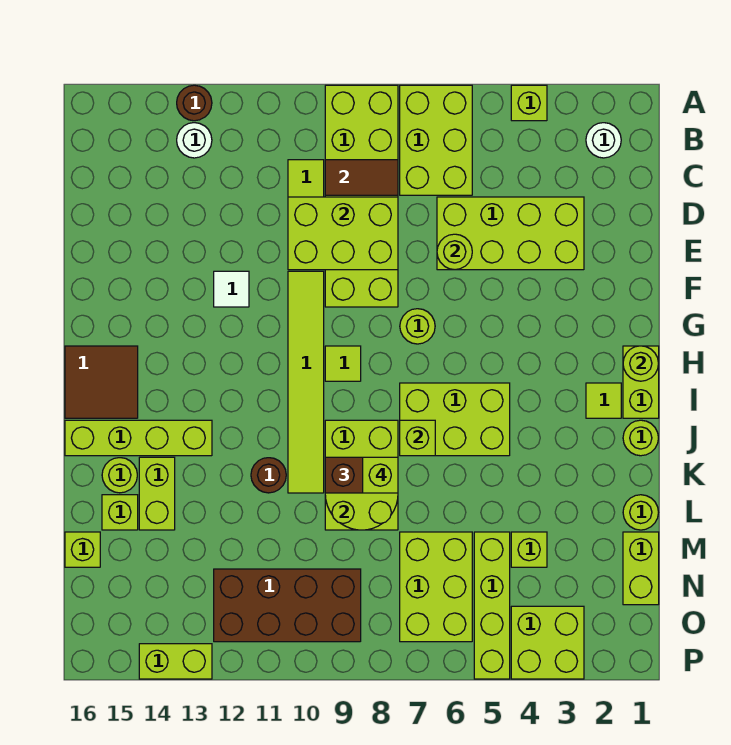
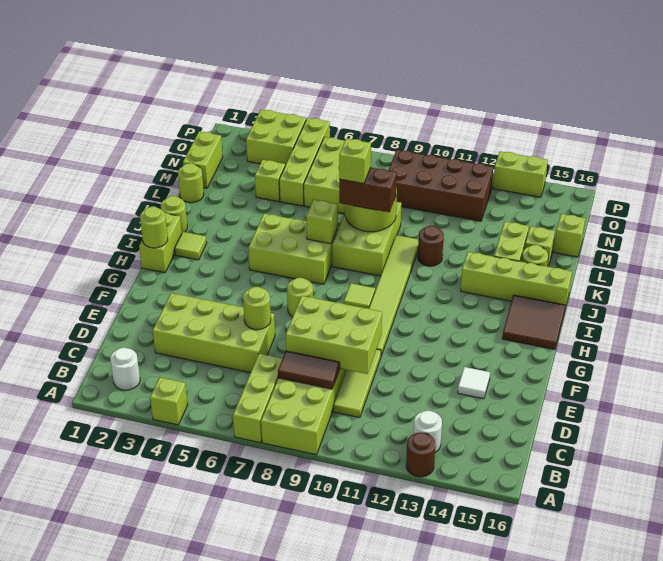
lime brick A6:C7 level 1 -> lime brick A7:C7 level 1
white tile F12 level 1 -> white tile E14 level 1

